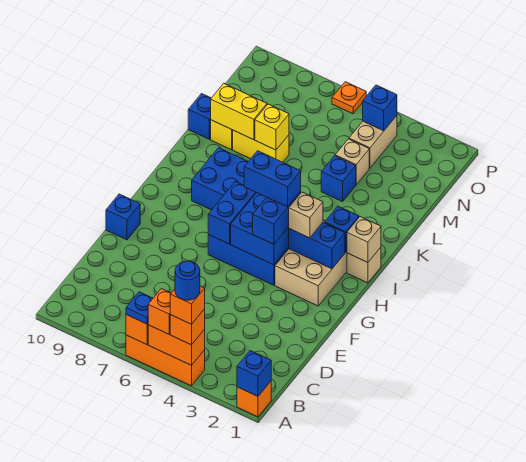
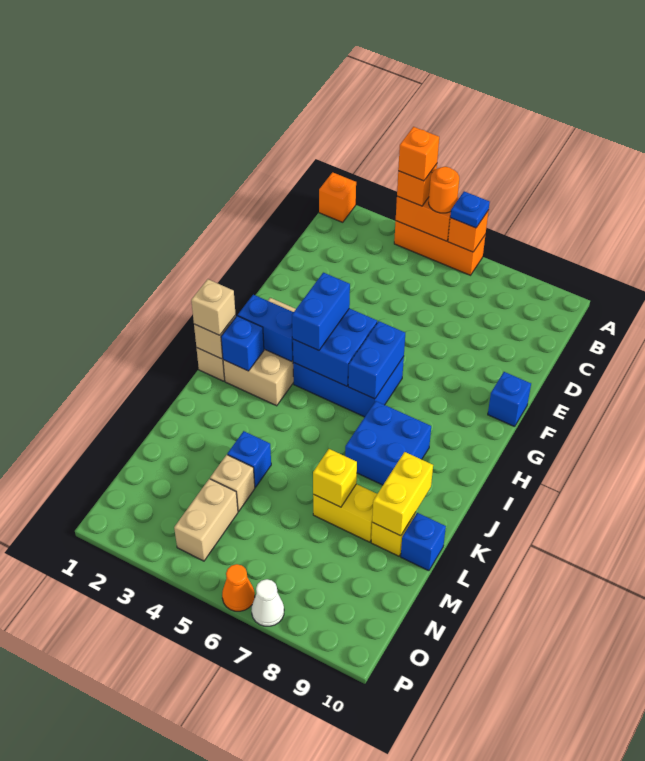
blue brick A1 level 2 -> none
blue round brick A4 level 5 -> none
orange brick A5 level 3 -> orange round brick A5 level 3
tan brick H3 level 3 -> tan brick I1 level 3
blue brick H4:H5 level 4 -> none
yellow brick L8:L9 level 2 -> yellow brick K9:L9 level 2
blue brick O4 level 2 -> none
orange plate P6 level 1 -> orange cone P6 level 1
none -> white cone P7 level 1

